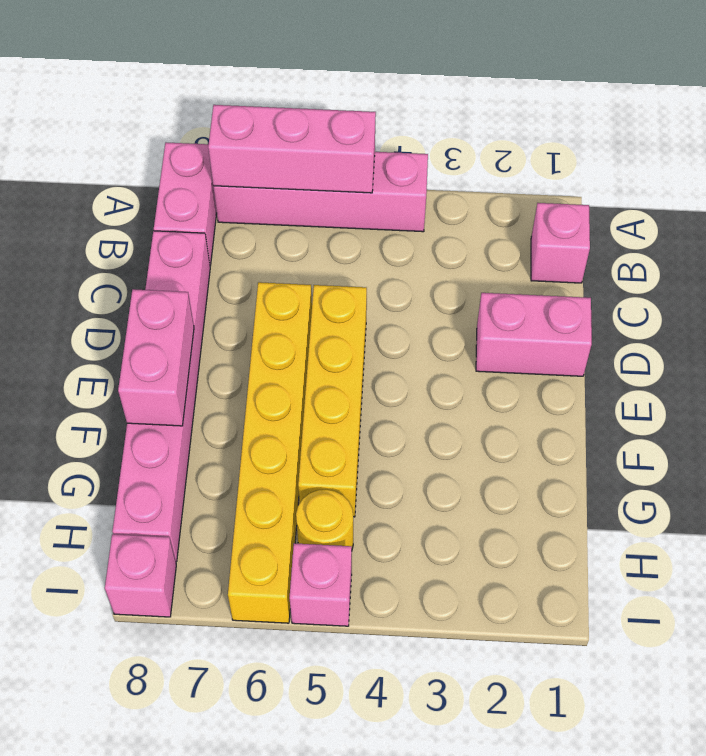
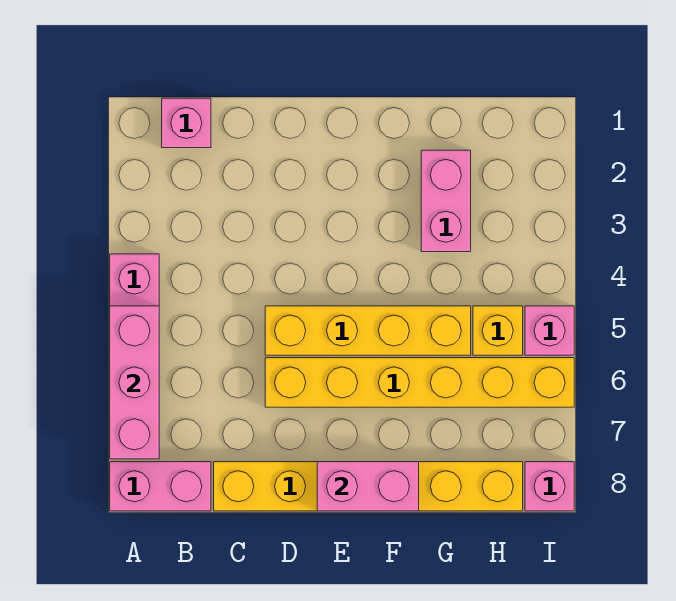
pink brick C8:H8 level 1 -> yellow brick C8:H8 level 1
pink brick D1:D2 level 1 -> pink brick G2:G3 level 1
yellow round brick H5 level 1 -> yellow brick H5 level 1

